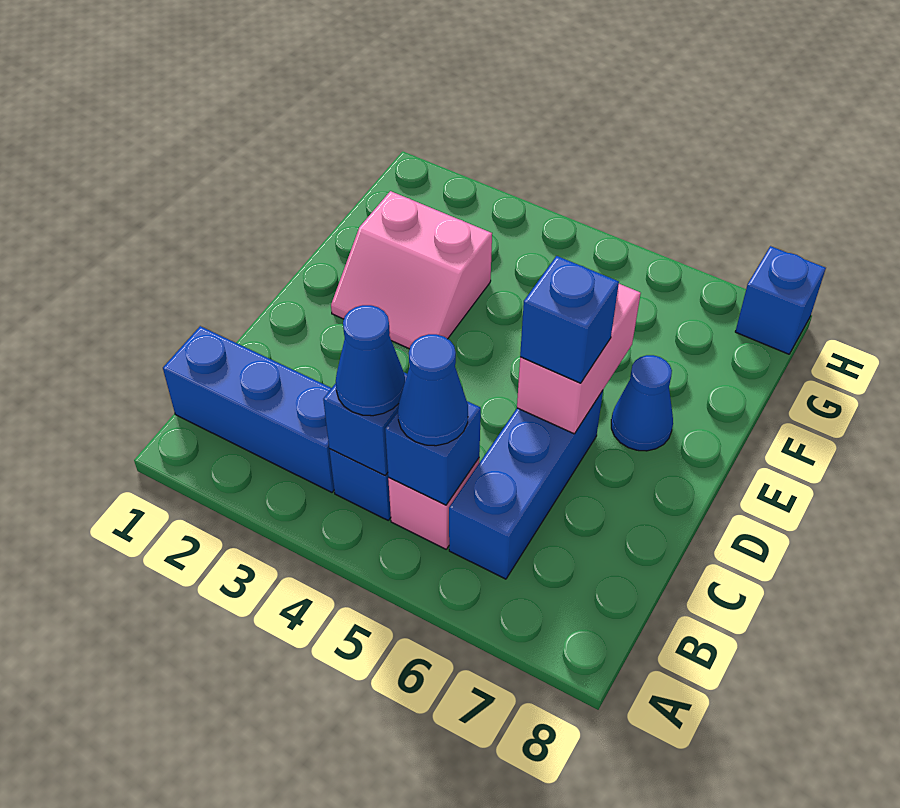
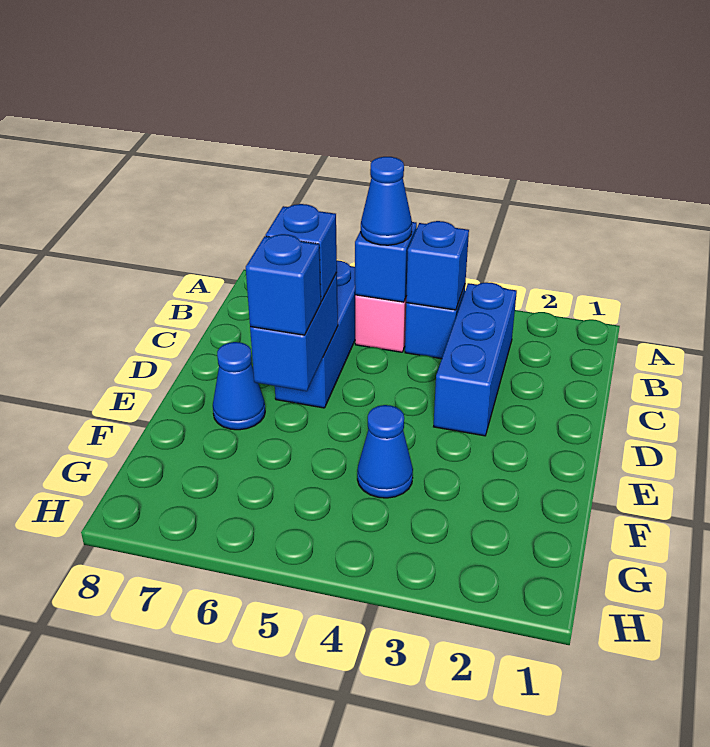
blue brick B1:B3 level 1 -> blue brick B3:D3 level 1
blue cone B4 level 3 -> blue cone F4 level 1
pink brick D6:E6 level 2 -> blue brick D6:E6 level 2
pink slope E2:F3 level 1 top F -> none
blue brick H8 level 1 -> blue brick E6 level 3

